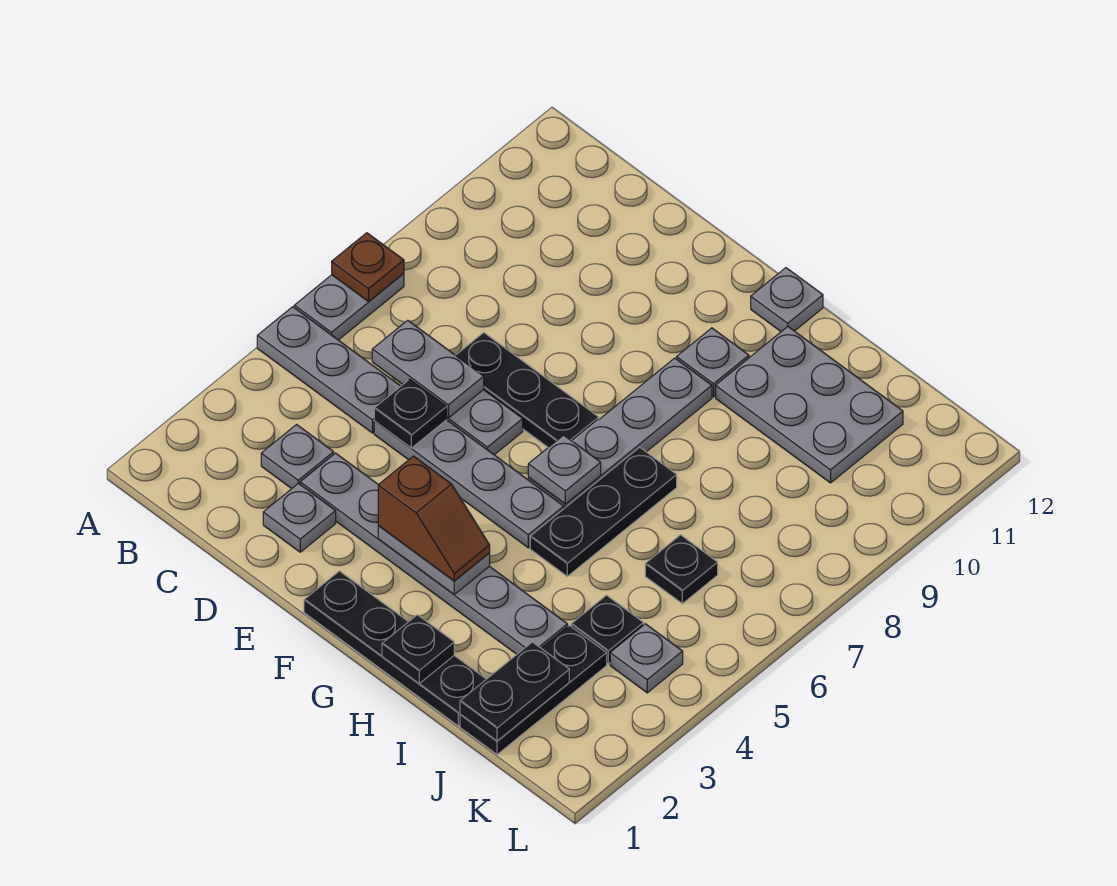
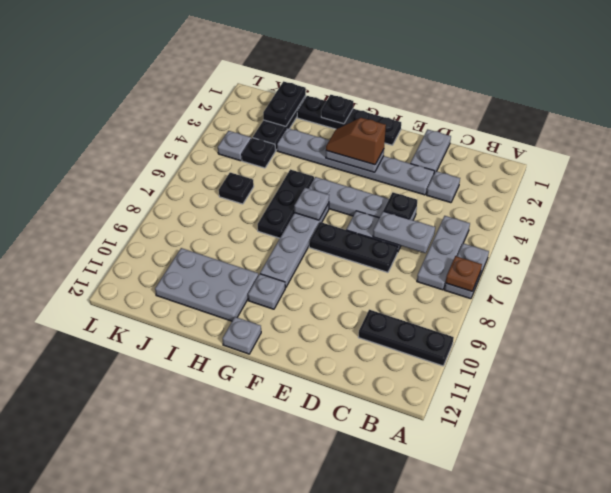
grey plate A5:C5 level 1 -> grey plate B5:B7 level 1
none -> black plate A10:C10 level 1
grey plate D2 level 1 -> grey plate D1:D2 level 1

